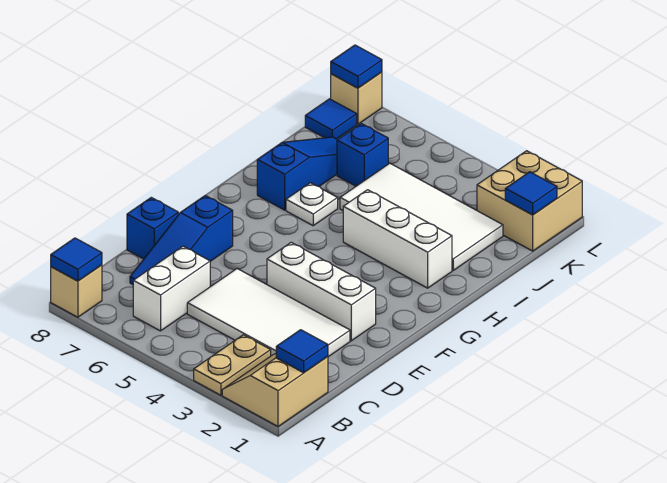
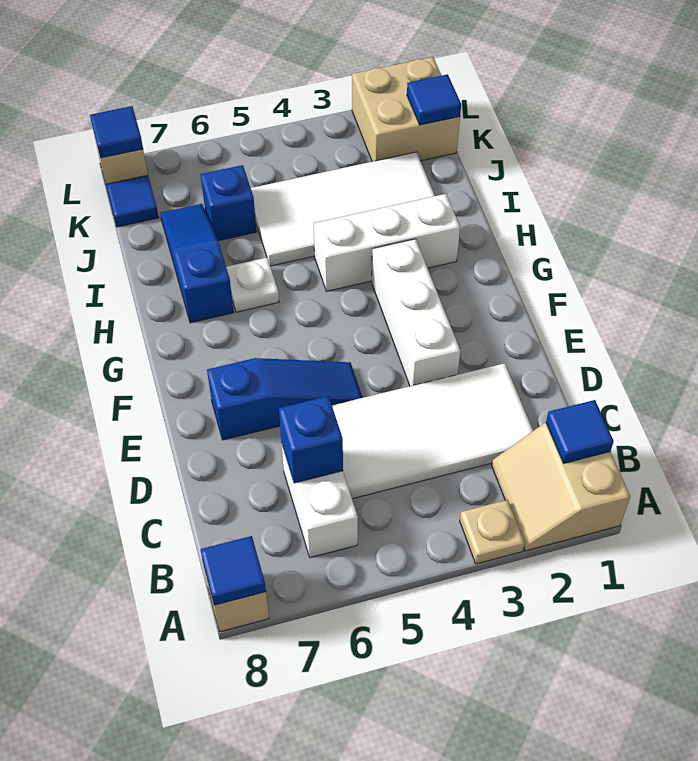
tan plate A3:B3 level 1 -> tan plate A3 level 1
blue slope C7:E7 level 1 top E -> blue slope E5:E7 level 1 top 7
blue brick D8 level 1 -> blue brick C6 level 2
white brick E2:E4 level 1 -> white brick E3:G3 level 1

